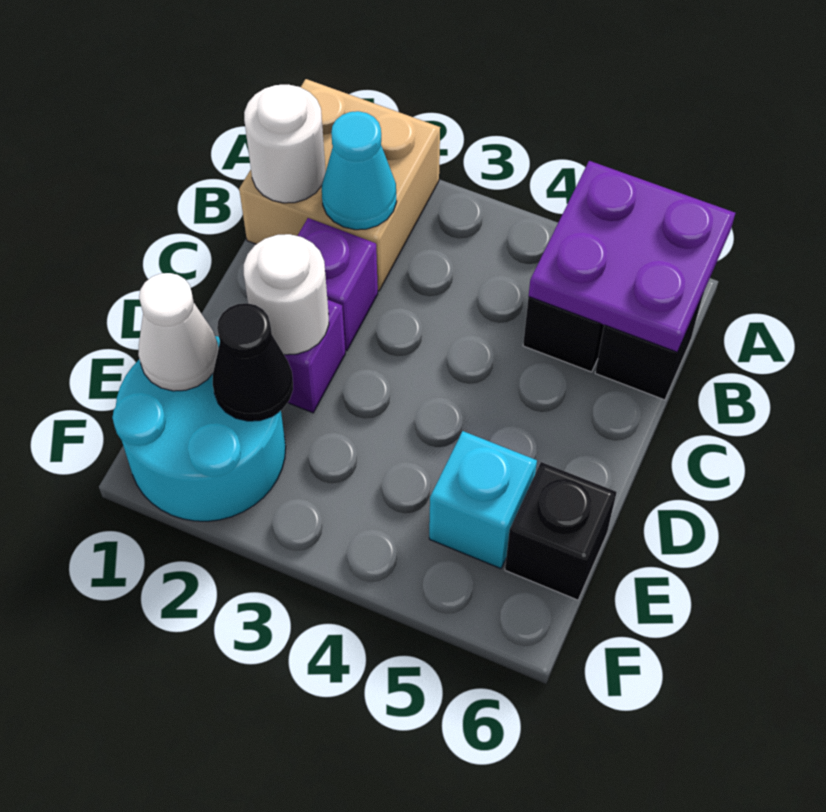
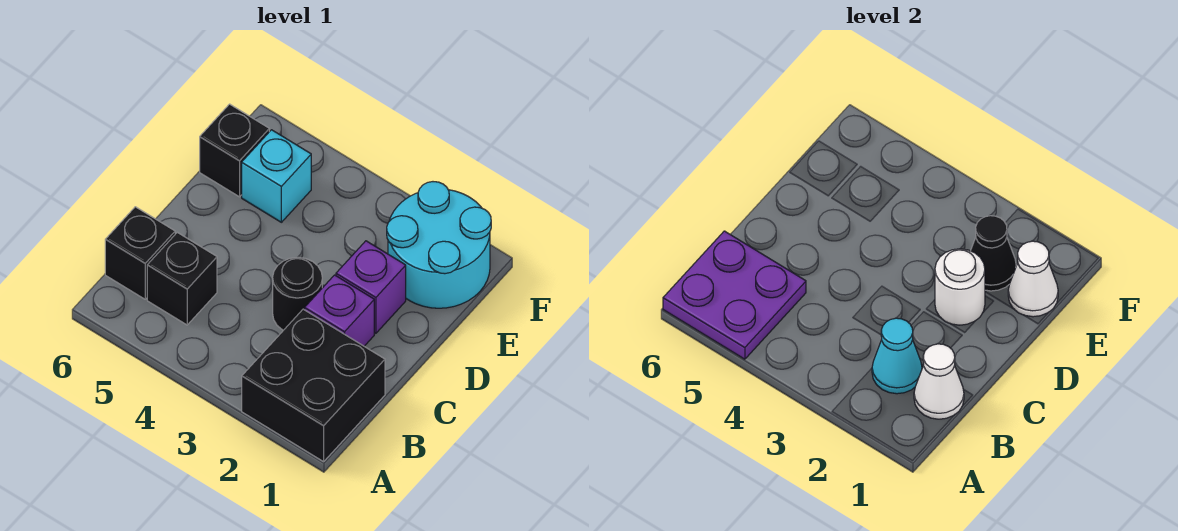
tan brick A1:B2 level 1 -> black brick A1:B2 level 1
white round brick B1 level 2 -> white cone B1 level 2
none -> black round brick C3 level 1

